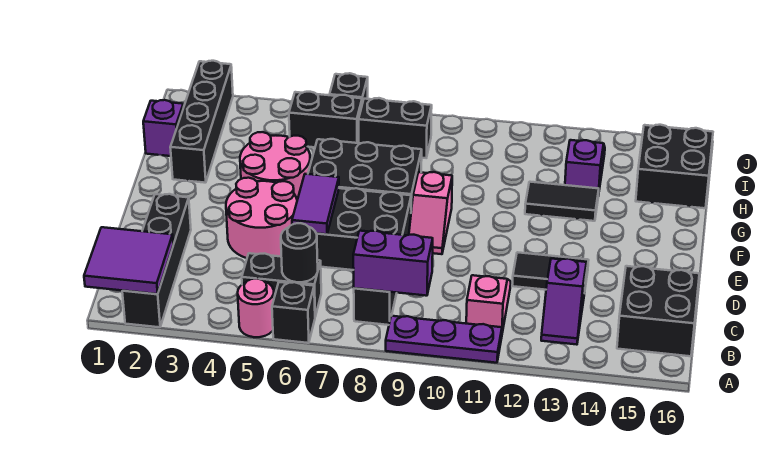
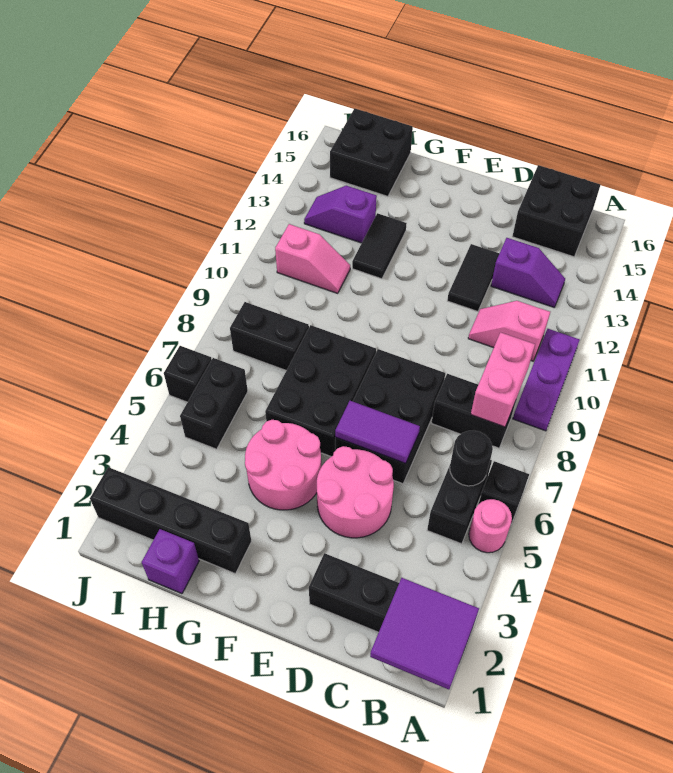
purple brick B8:B9 level 2 -> pink brick B8:B9 level 2
pink slope E9:F9 level 1 top F -> pink slope H11:I11 level 1 top I
black brick I7:I8 level 1 -> black brick H8:I8 level 1

